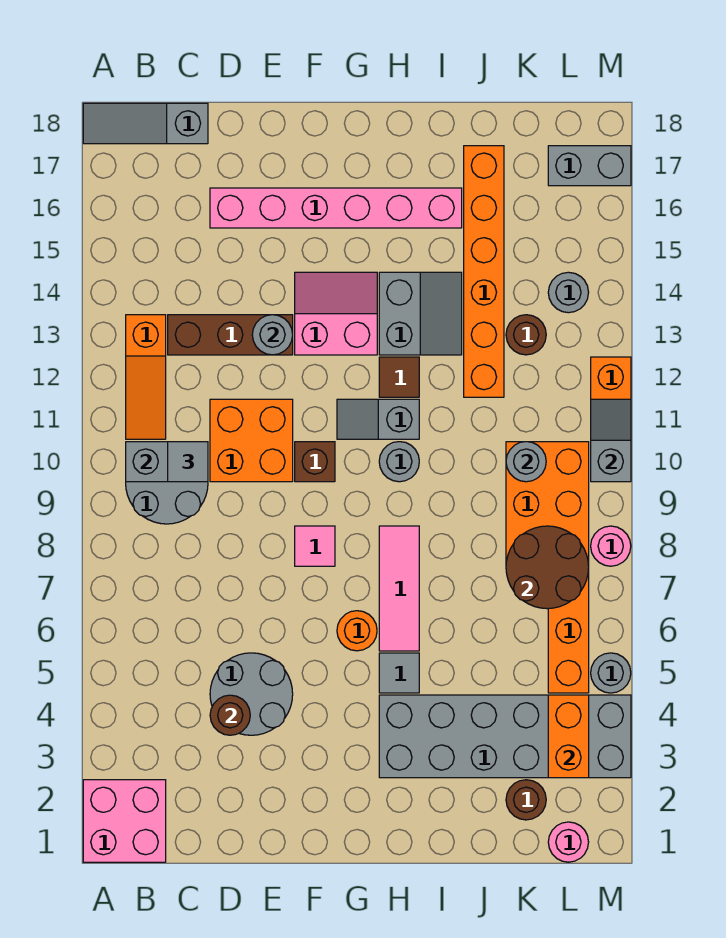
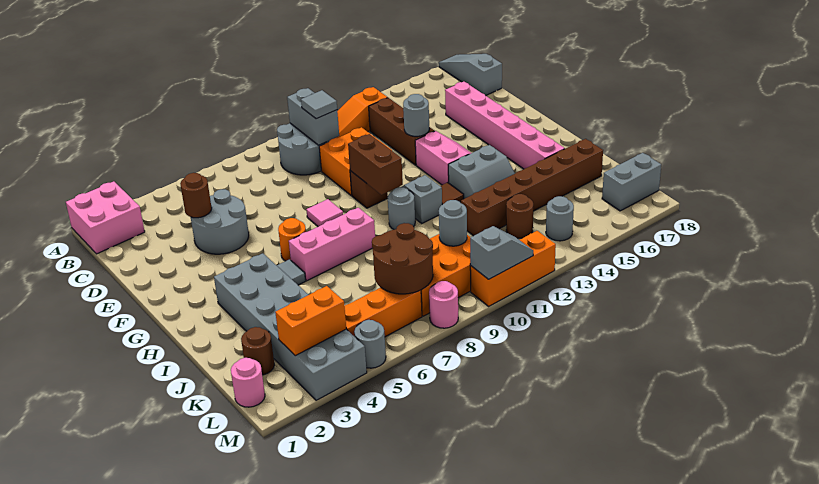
none -> brown brick F10:G10 level 2
pink tile H6:H8 level 1 -> pink brick H6:H8 level 1
orange brick J12:J17 level 1 -> brown brick J12:J17 level 1
grey brick L17:M17 level 1 -> grey brick L17:L18 level 1

